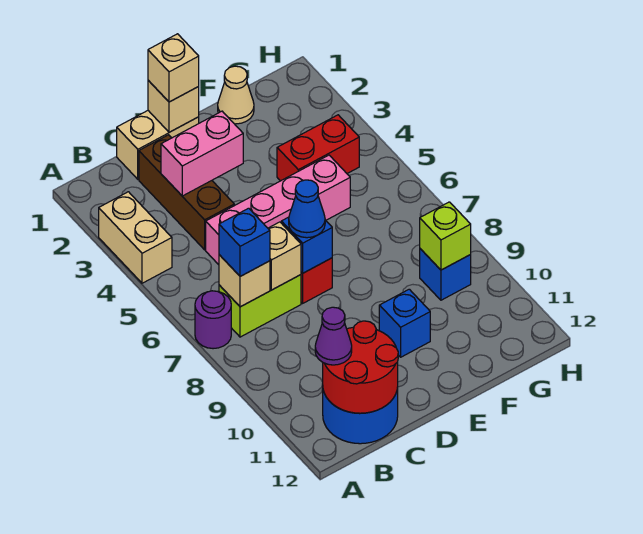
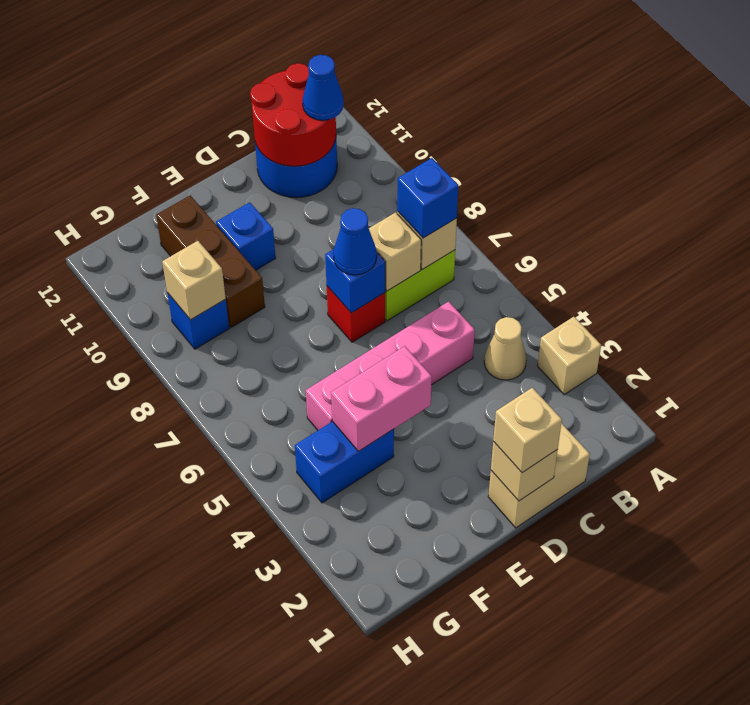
tan brick A3:A4 level 1 -> tan brick A3 level 1
purple round brick A7 level 1 -> none
purple cone B11 level 3 -> blue cone B11 level 3
brown brick C2:C4 level 1 -> brown brick F9:F11 level 1
pink brick C3:D3 level 2 -> pink brick E4:F4 level 2
tan cone F1 level 1 -> tan cone B4 level 1
red brick F4:G4 level 1 -> blue brick F4:G4 level 1
lime brick G9 level 2 -> tan brick G9 level 2

